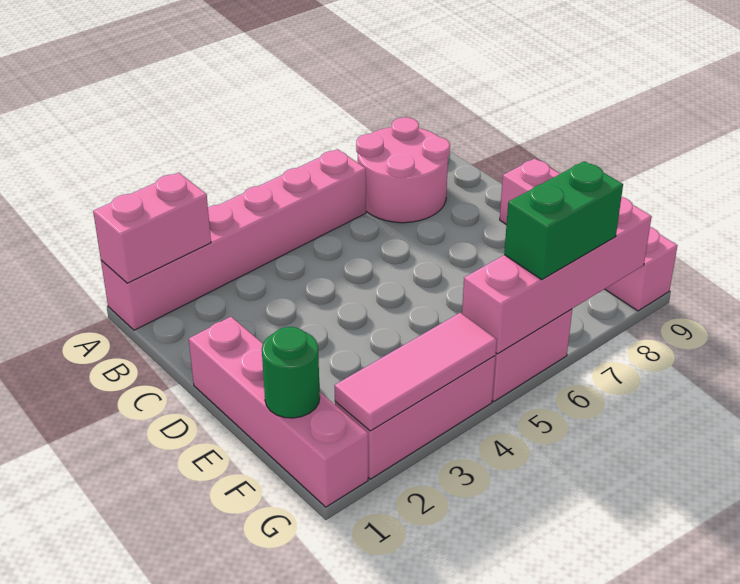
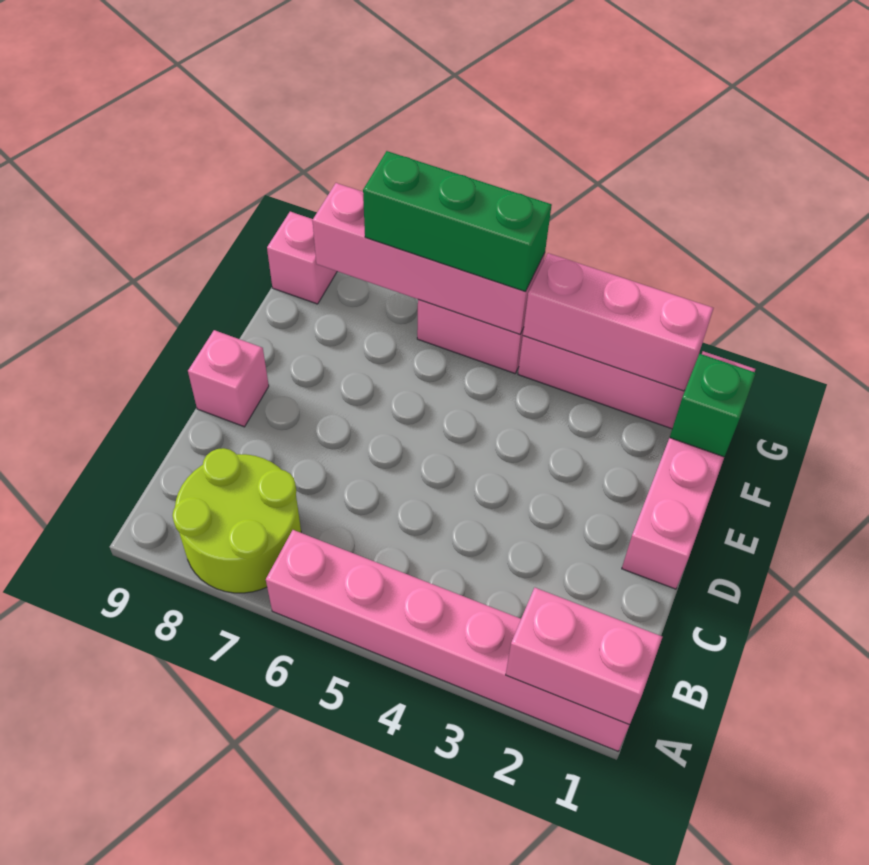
pink round brick A7:B8 level 1 -> lime round brick A7:B8 level 1
green round brick F1 level 2 -> green brick F1 level 2
pink tile G2:G4 level 2 -> pink brick G2:G4 level 2
green brick G6:G7 level 3 -> green brick G5:G7 level 3

